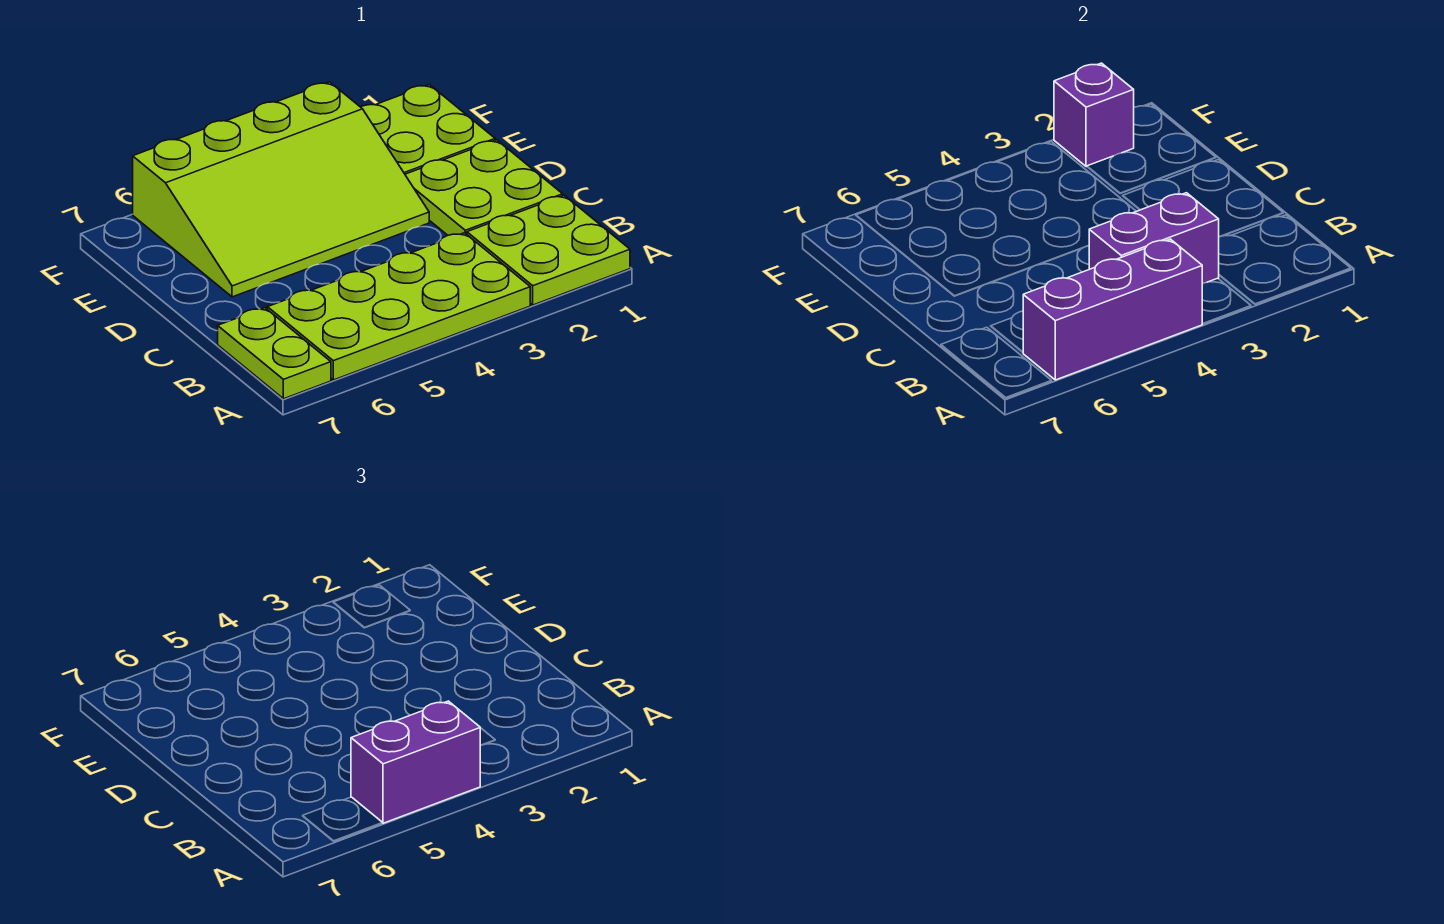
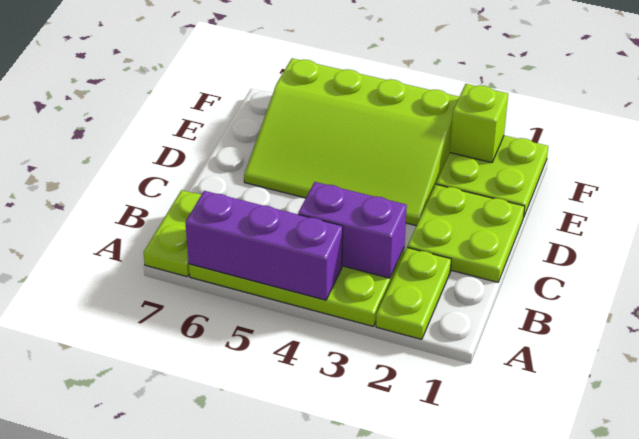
lime plate A1:B2 level 1 -> lime plate A2:B2 level 1
purple brick A4:A5 level 3 -> none
purple brick F2 level 2 -> lime brick F2 level 2

